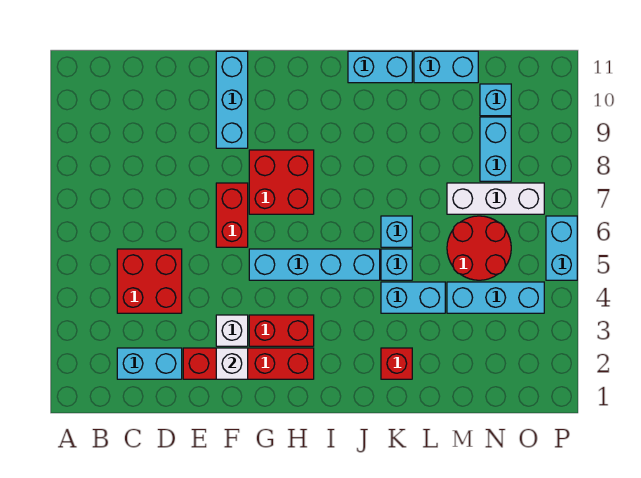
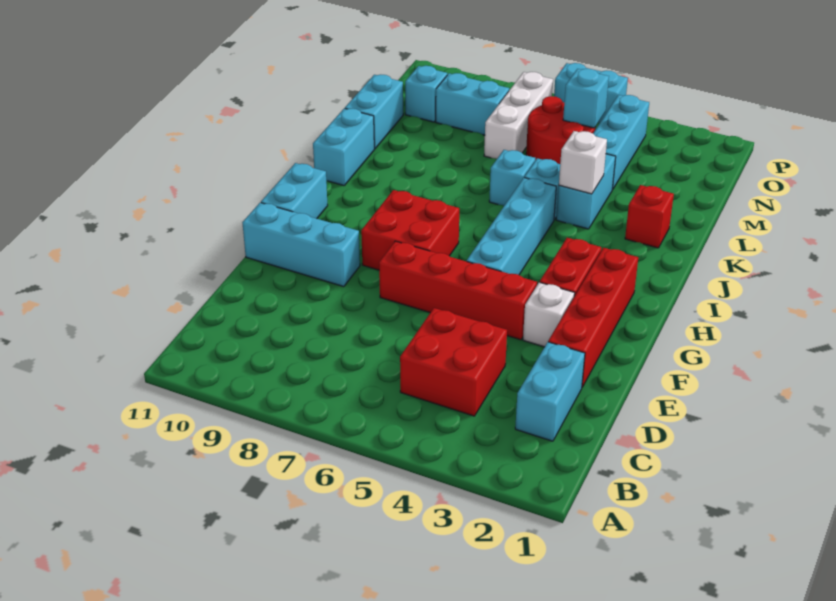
white brick F2 level 2 -> white brick K4 level 2
red brick F6:F7 level 1 -> red brick F4:F7 level 1
none -> cyan brick G11:H11 level 1
none -> cyan brick N5 level 2

